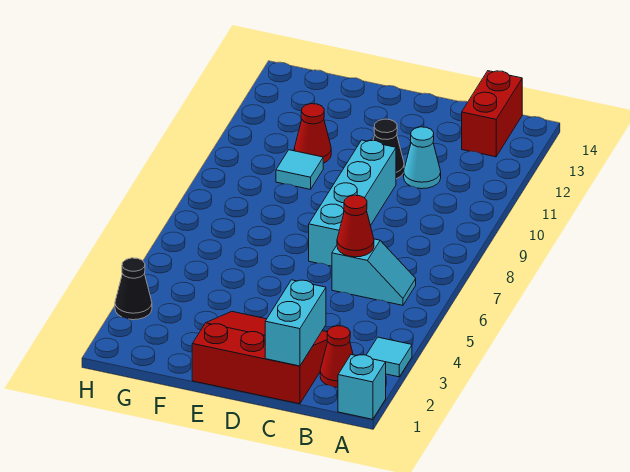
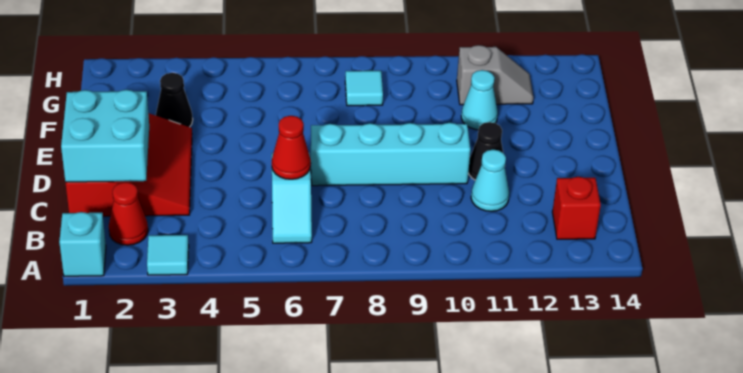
red brick B13:B14 level 1 -> red brick B13 level 1
cyan brick C1:C2 level 2 -> cyan brick C1:D2 level 2
cyan tile F10 level 1 -> cyan tile G8 level 1
red cone F11 level 1 -> cyan cone F11 level 1
none -> grey slope G11:G12 level 1 top 11
black cone H3 level 1 -> black cone F3 level 1

